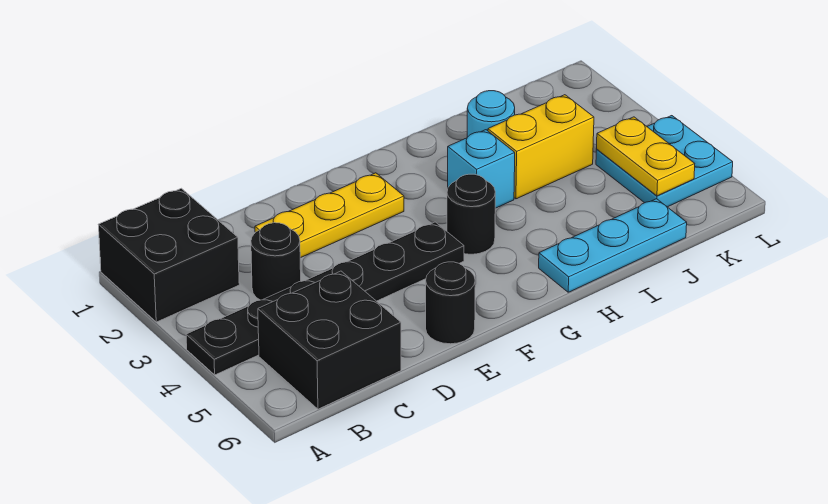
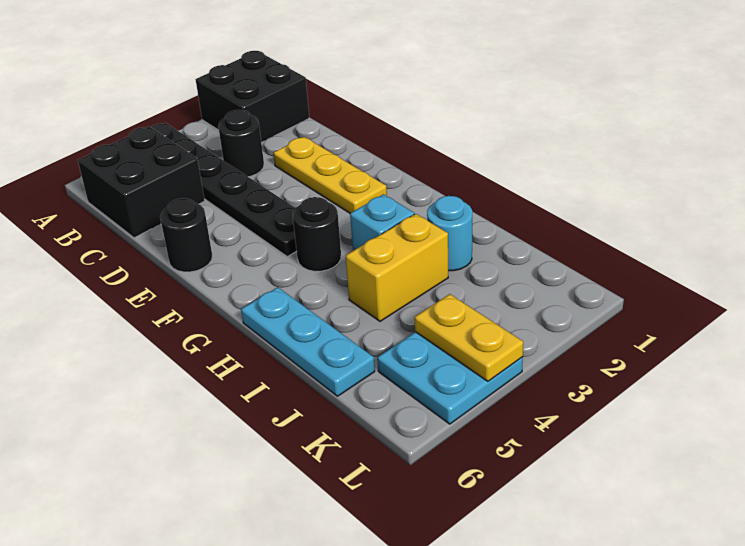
yellow brick I3:J3 level 1 -> yellow brick I3:I4 level 1
yellow plate K4:K5 level 2 -> yellow plate K4:L4 level 2

